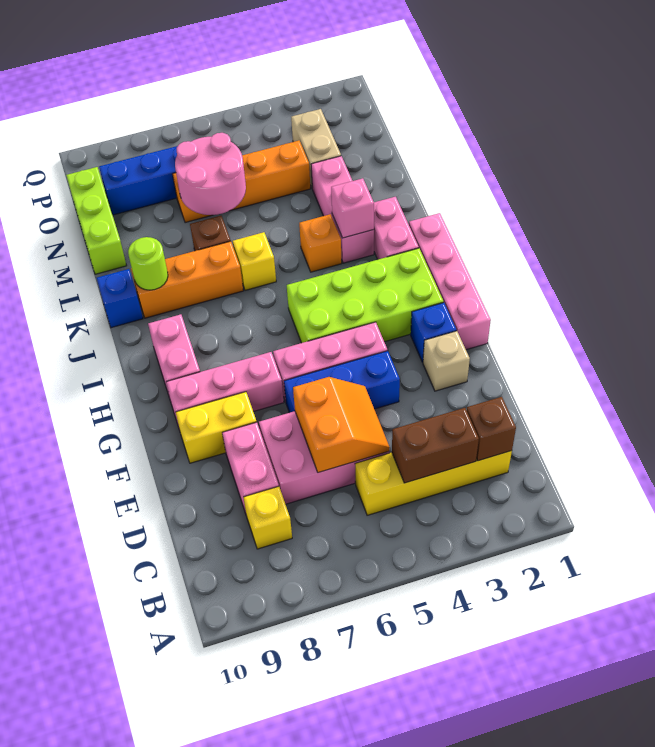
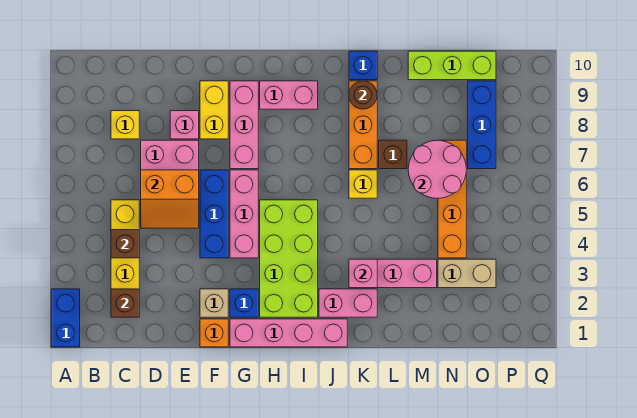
none -> blue brick A1:A2 level 1
brown brick C3:C4 level 2 -> brown brick C4 level 2
pink brick D8:E8 level 1 -> pink brick E8 level 1
orange brick K4 level 1 -> orange brick F1 level 1
lime round brick K9 level 2 -> brown round brick K9 level 2

